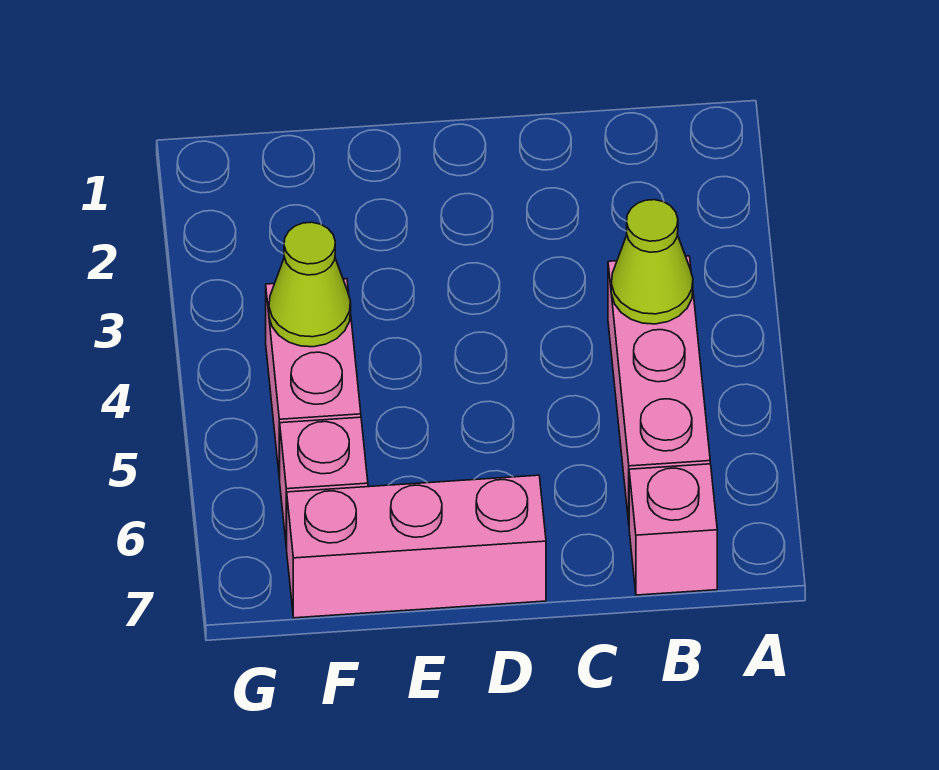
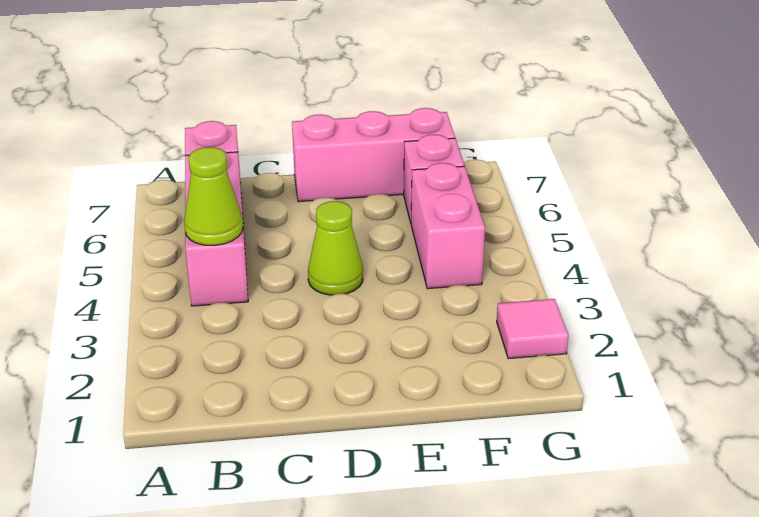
lime cone F4 level 2 -> lime cone D4 level 1
none -> pink tile G2 level 1

